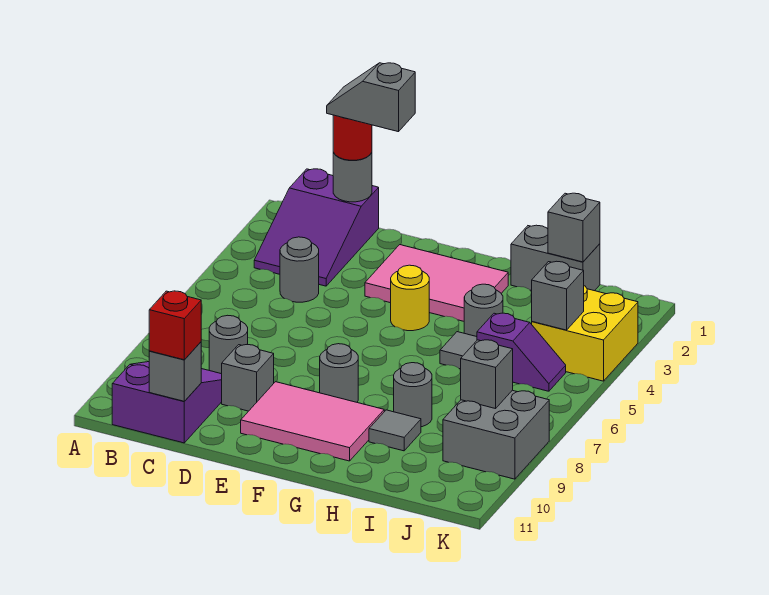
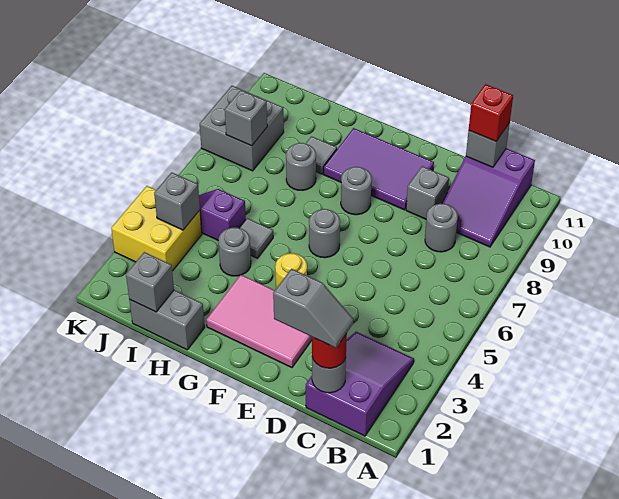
grey round brick C4 level 1 -> grey round brick F6 level 1
pink tile E9:G10 level 1 -> purple tile E9:G10 level 1

